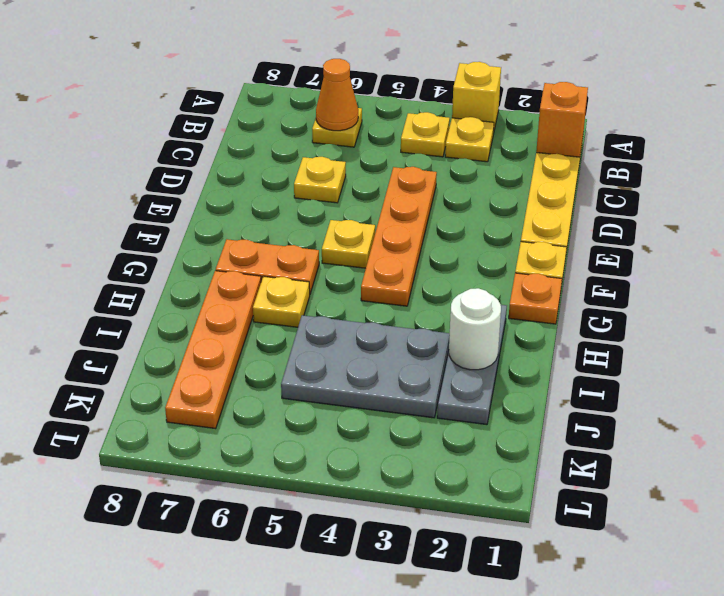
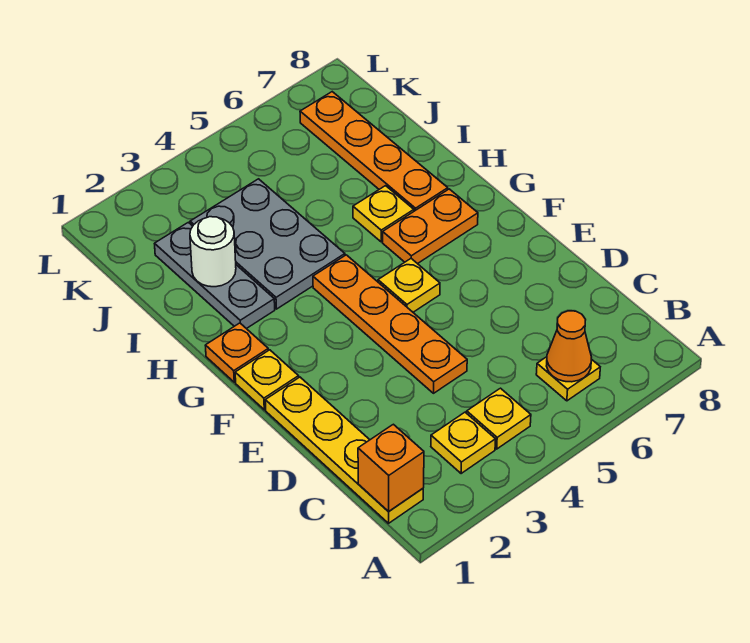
yellow brick A3 level 1 -> none
yellow plate D6 level 1 -> none
grey plate I3:J5 level 1 -> grey plate H3:J4 level 1

